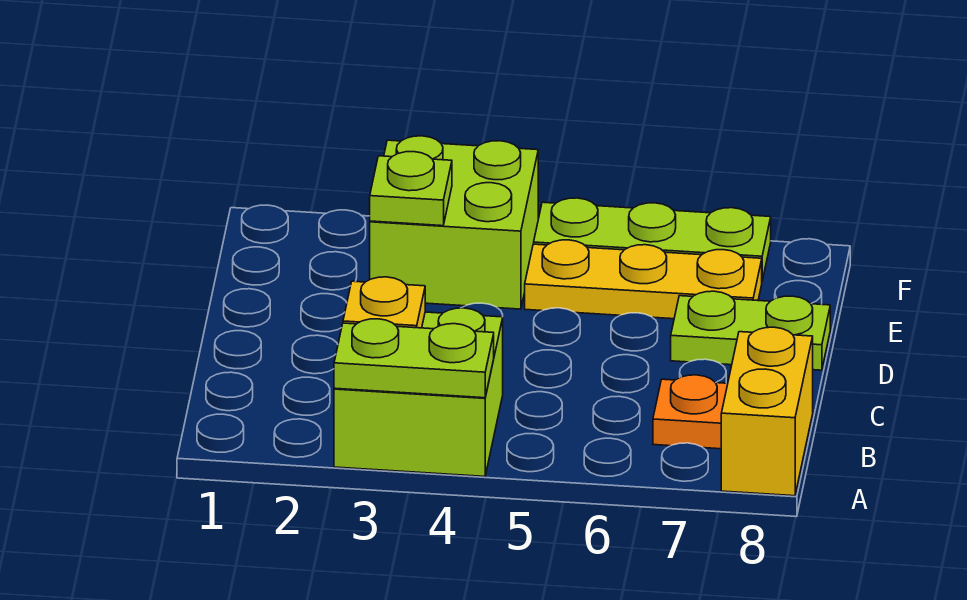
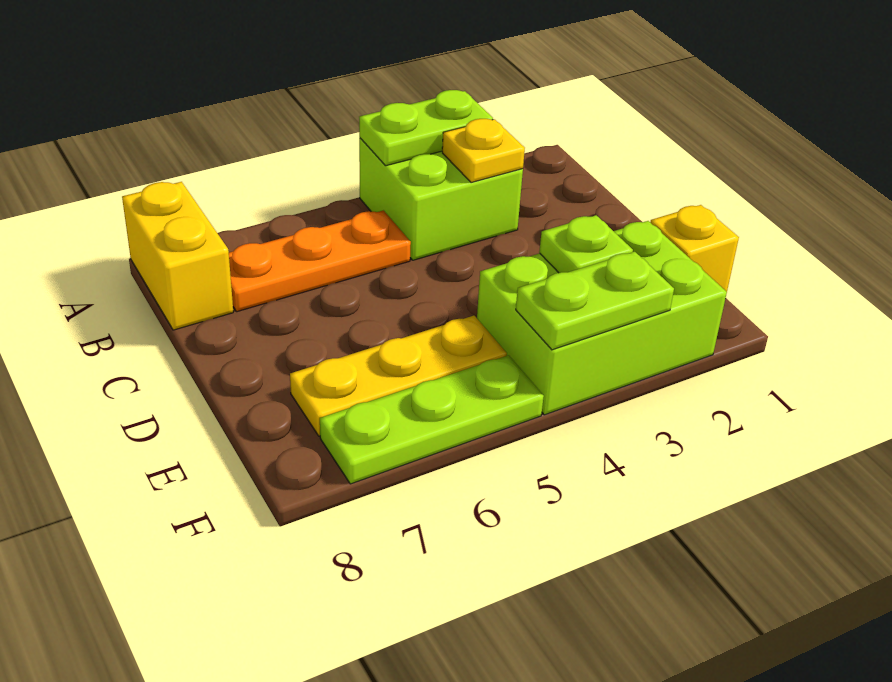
orange plate B7 level 1 -> orange plate B5:B7 level 1
lime plate D7:D8 level 1 -> lime plate F3:F4 level 2
none -> yellow brick E1 level 1
lime brick E3:F4 level 1 -> lime brick E2:F4 level 1

